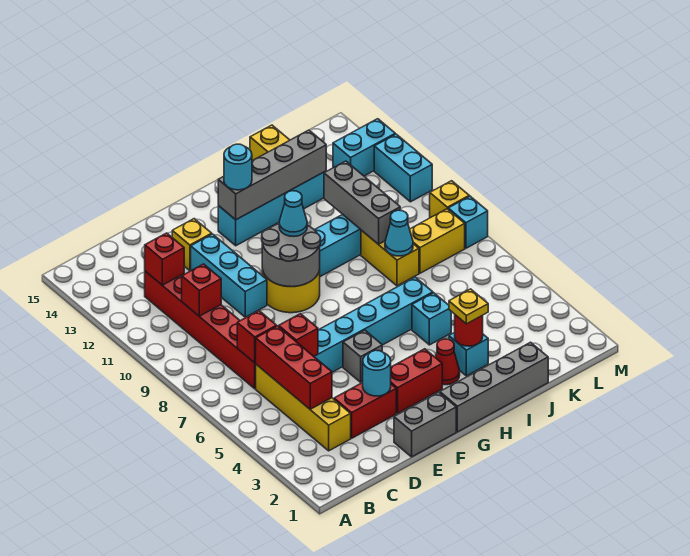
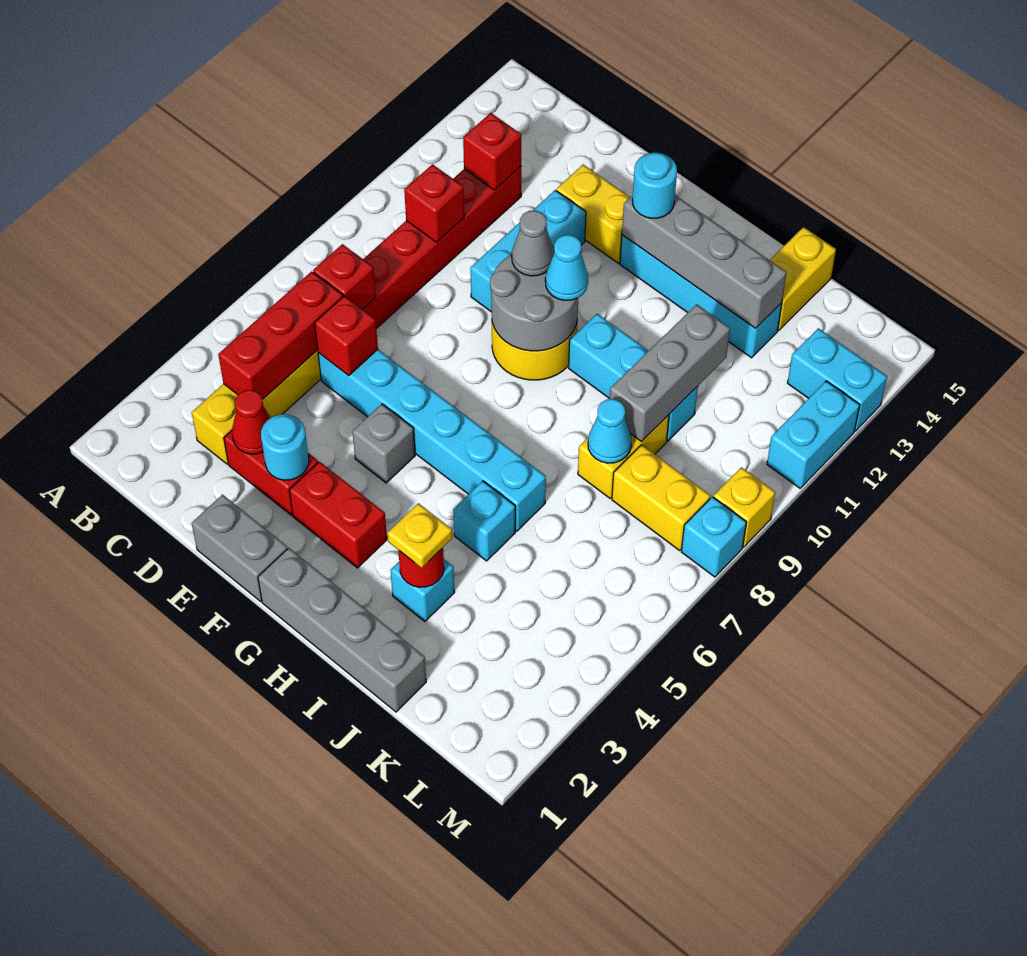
yellow brick E13 level 1 -> yellow brick E13:F13 level 1
none -> grey cone F10 level 3
red cone H3 level 1 -> red cone D3 level 2

